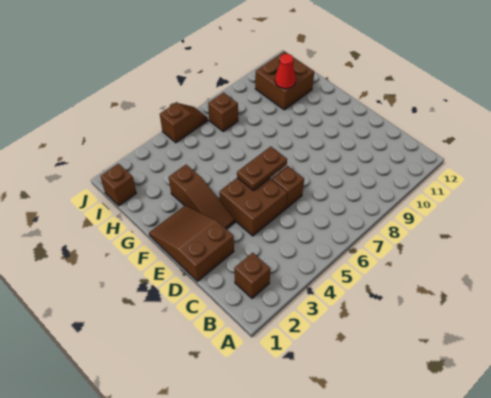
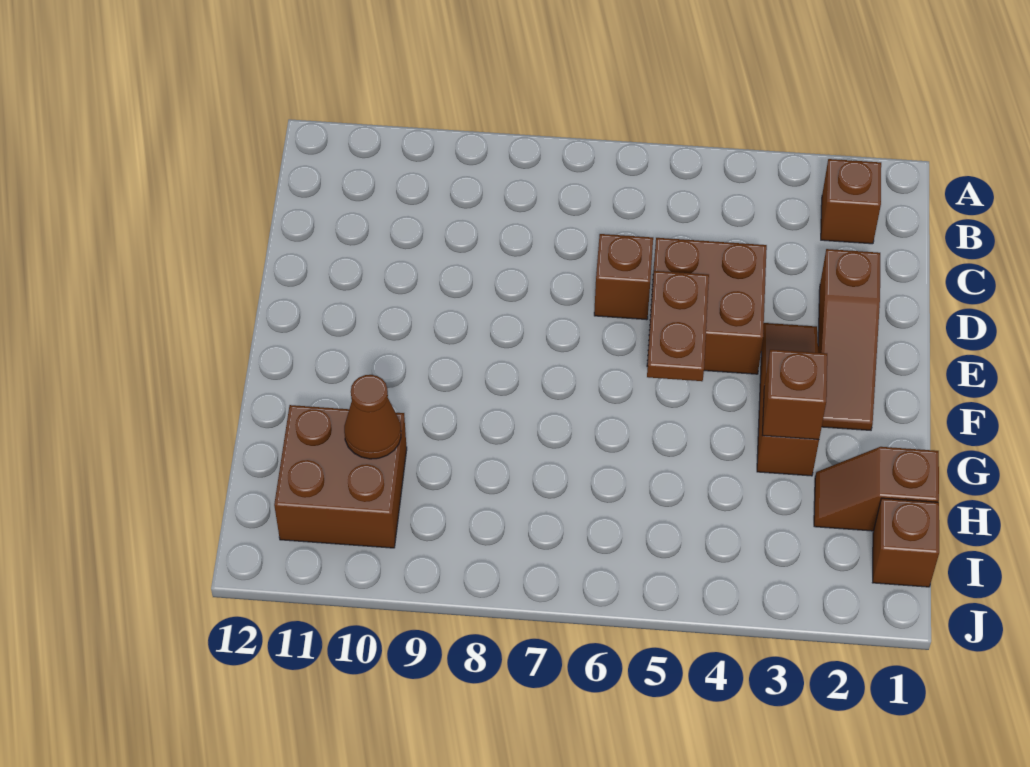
brown slope D1:F2 level 1 top D -> brown slope D2:F2 level 1 top D
brown plate E5:E6 level 2 -> brown plate E5:F5 level 2
red cone H10 level 2 -> brown cone H10 level 2
brown brick I7 level 1 -> brown brick G3 level 2
brown slope J5:J6 level 1 top 5 -> brown slope H1:H2 level 1 top 1

